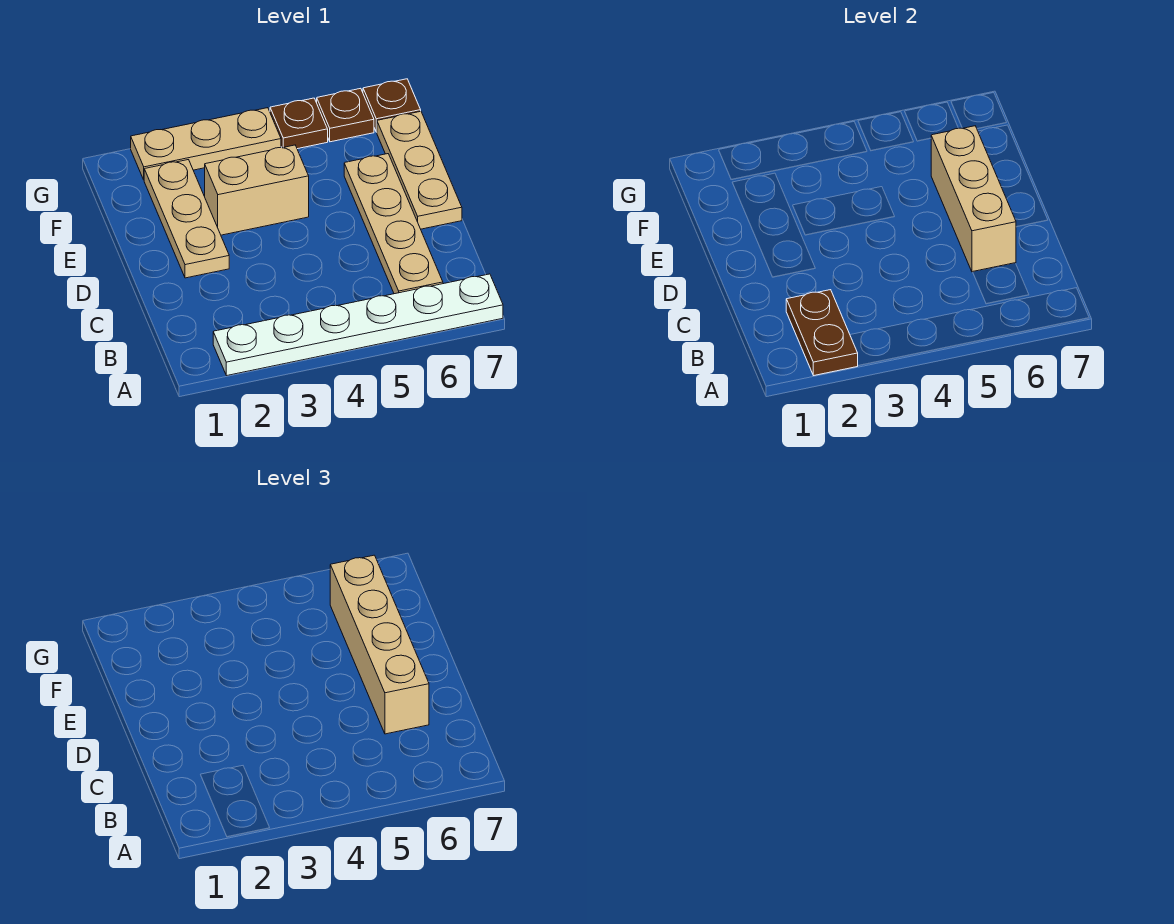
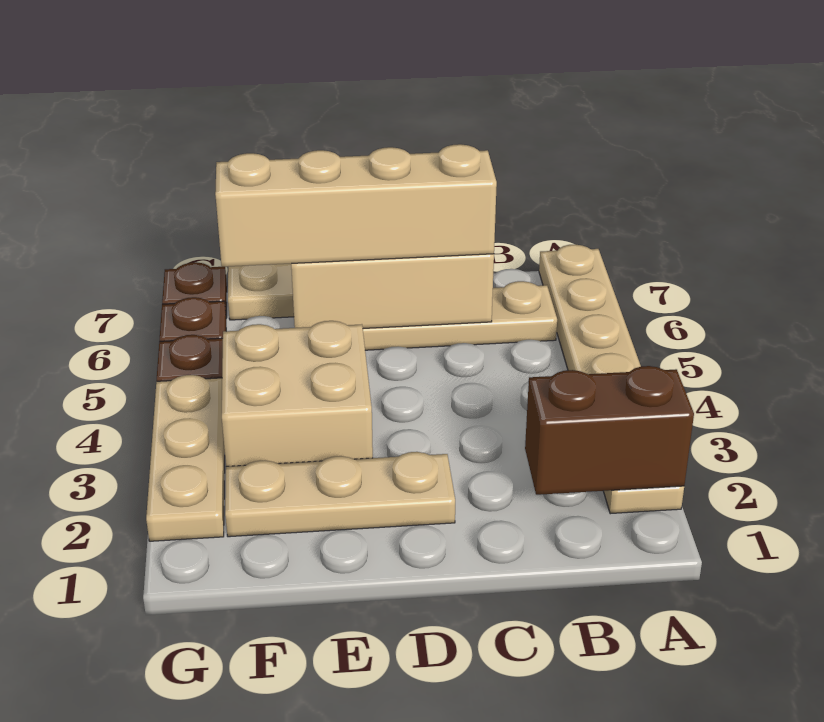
white plate A2:A7 level 1 -> tan plate A2:A7 level 1
brown plate A2:B2 level 2 -> brown brick A2:B2 level 2
tan brick E3:E4 level 1 -> tan brick E3:F4 level 1

